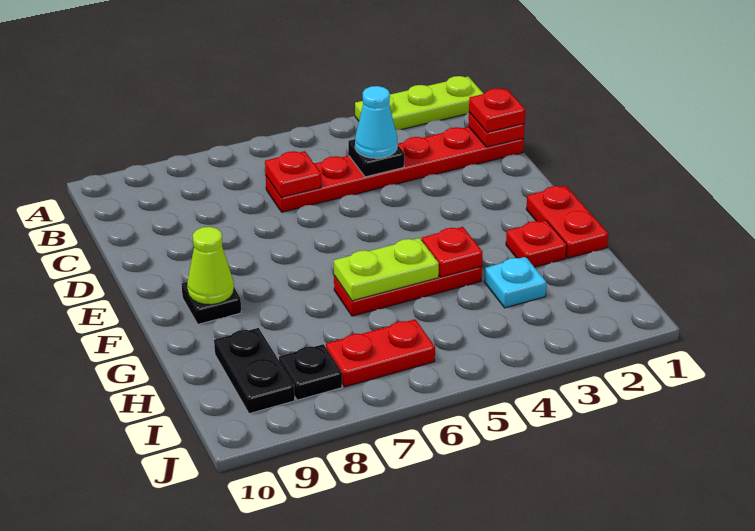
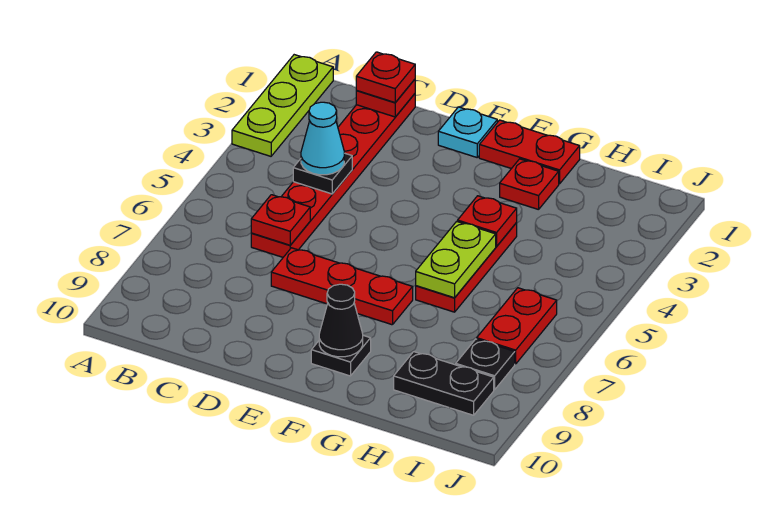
none -> red plate D7:F7 level 1
lime cone F9 level 2 -> black cone F9 level 2
cyan plate H3 level 1 -> cyan plate E1 level 1

